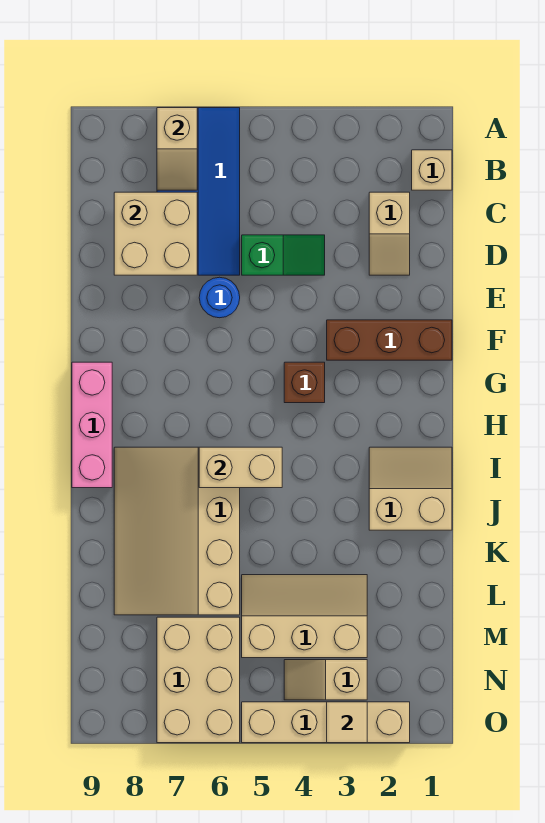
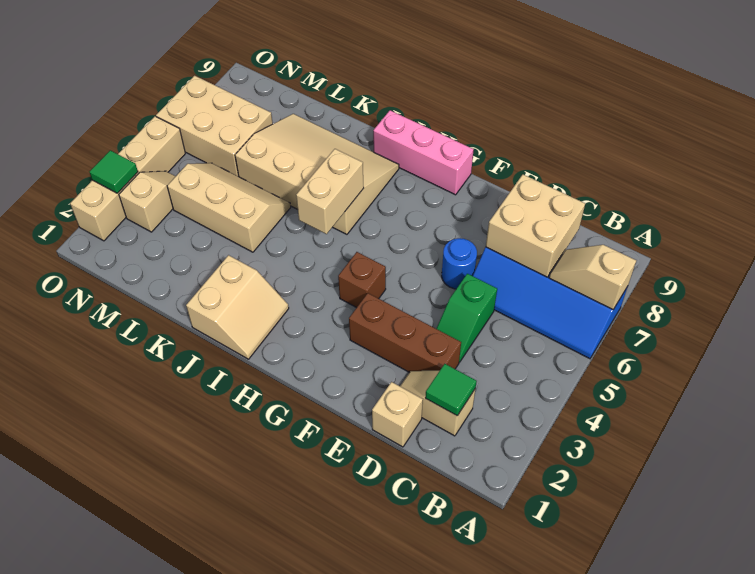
tan brick B1 level 1 -> tan brick D1 level 1
none -> green tile C2 level 2
brown brick F1:F3 level 1 -> brown brick D3:F3 level 1
tan slope L3:M5 level 1 top M -> tan slope K4:M5 level 1 top 4
tan tile O3 level 2 -> green tile O3 level 2

